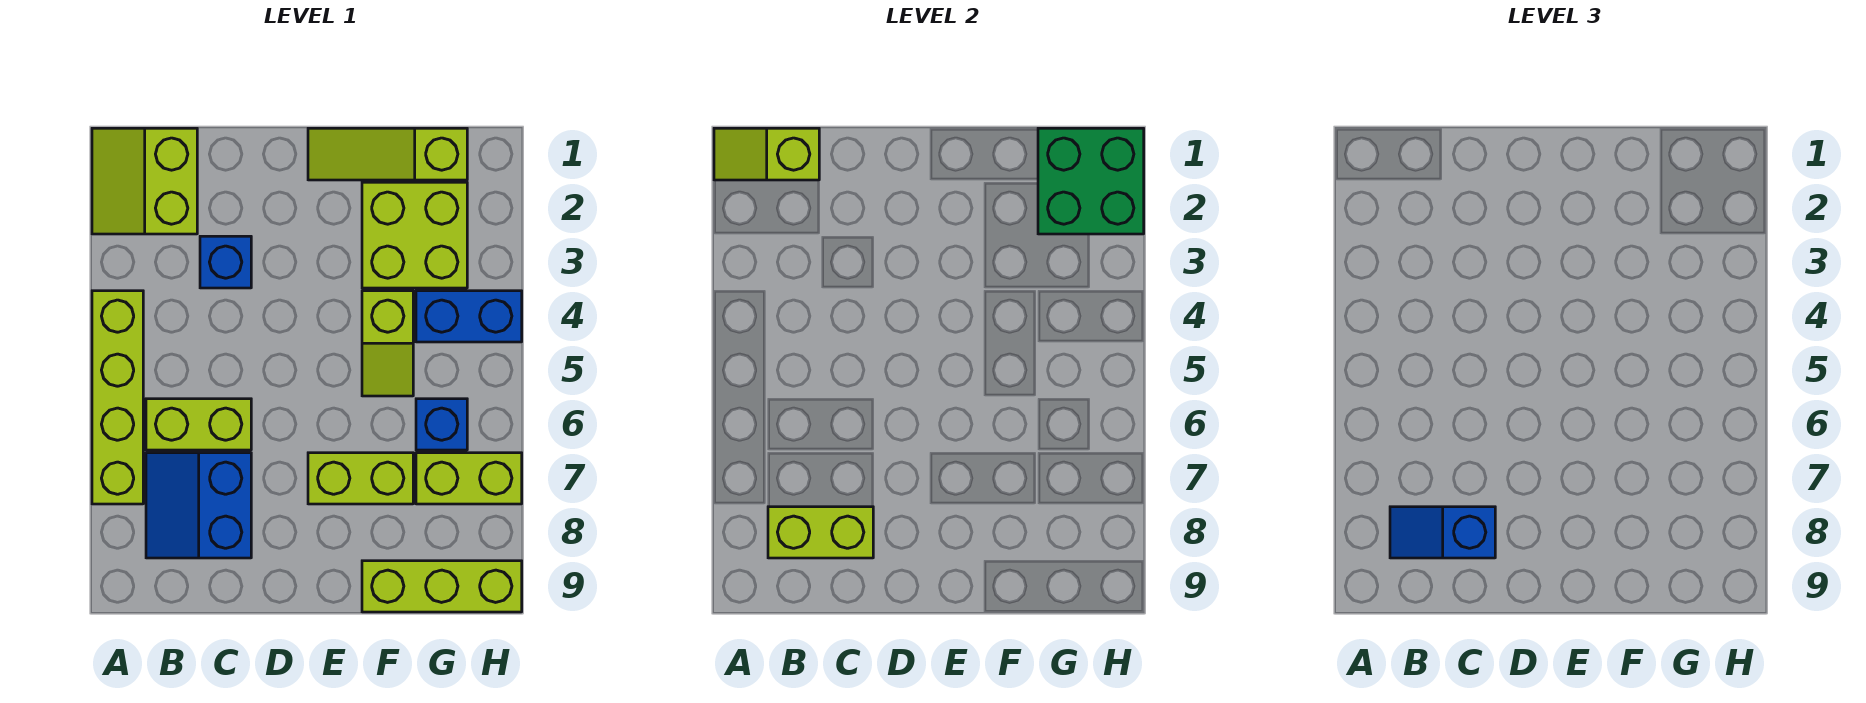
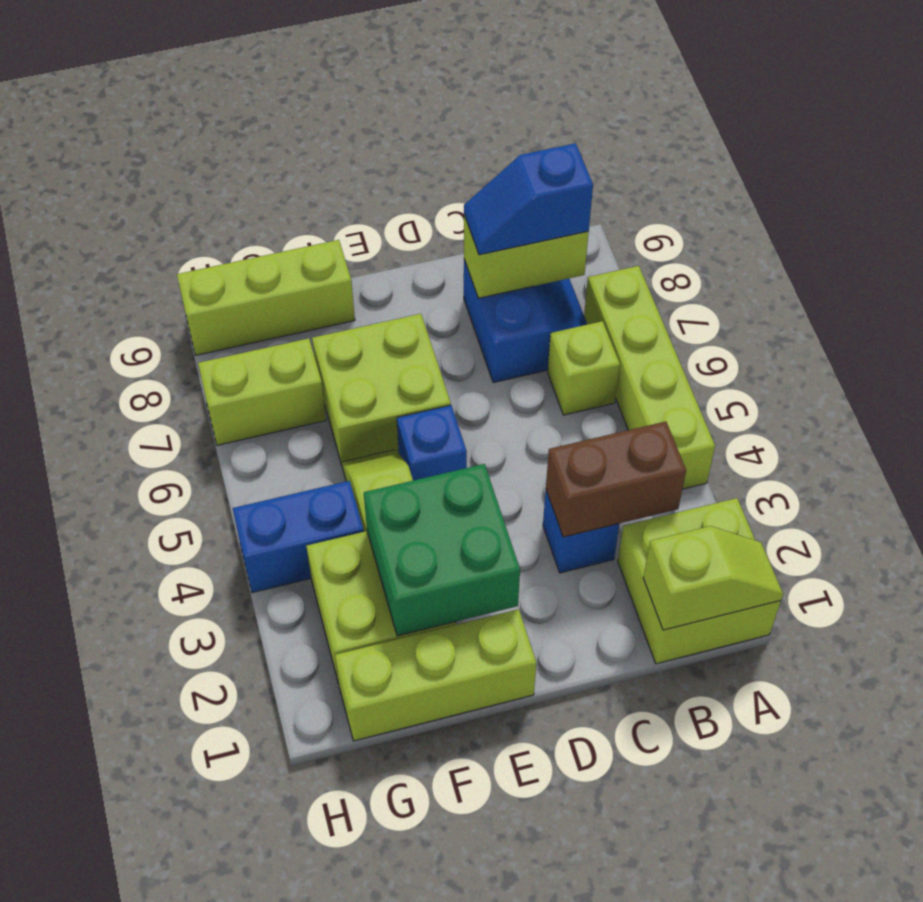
lime slope A1:B2 level 1 top B -> lime brick A1:B2 level 1
none -> brown brick B3:C3 level 2
lime brick B6:C6 level 1 -> lime brick B6 level 1
blue slope B8:C8 level 3 top C -> blue slope B8:C8 level 3 top B
lime slope E1:G1 level 1 top G -> lime brick E1:G1 level 1
lime brick E7:F7 level 1 -> lime brick E6:F7 level 1
green brick G1:H2 level 2 -> green brick E2:F3 level 2
blue brick G6 level 1 -> blue brick E5 level 1

